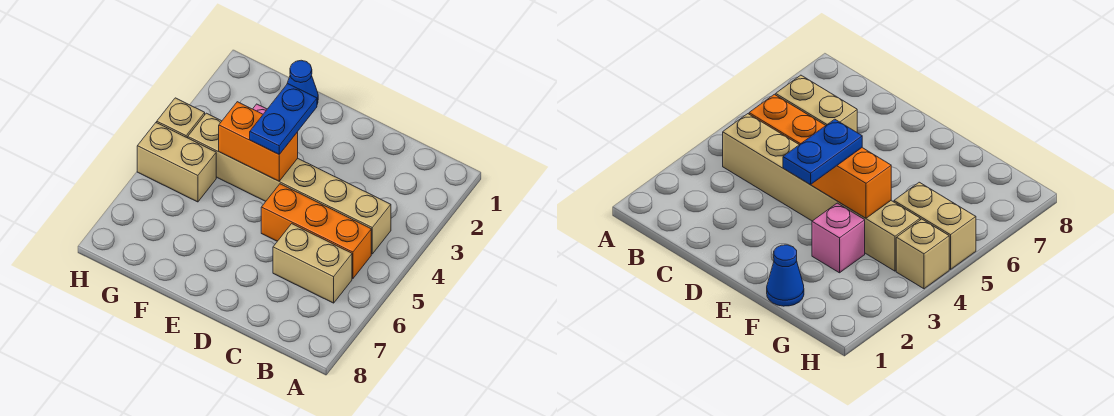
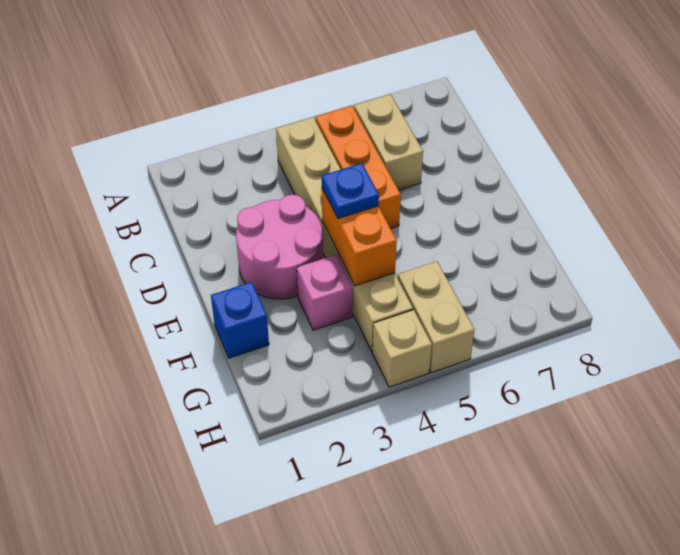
none -> pink round brick D2:E3 level 1
blue plate E3:E4 level 3 -> blue plate E4 level 3
blue cone F1 level 1 -> blue brick F1 level 1

